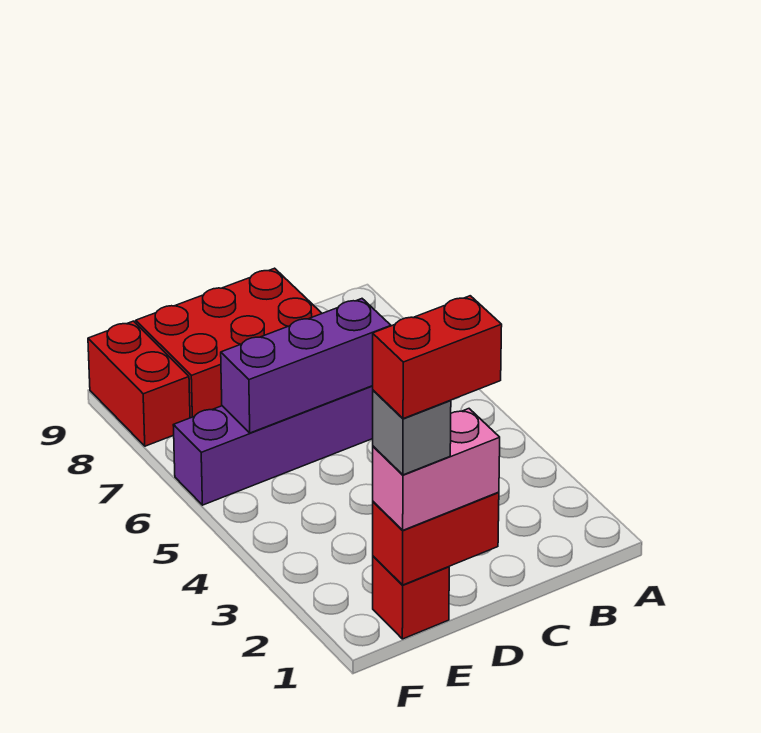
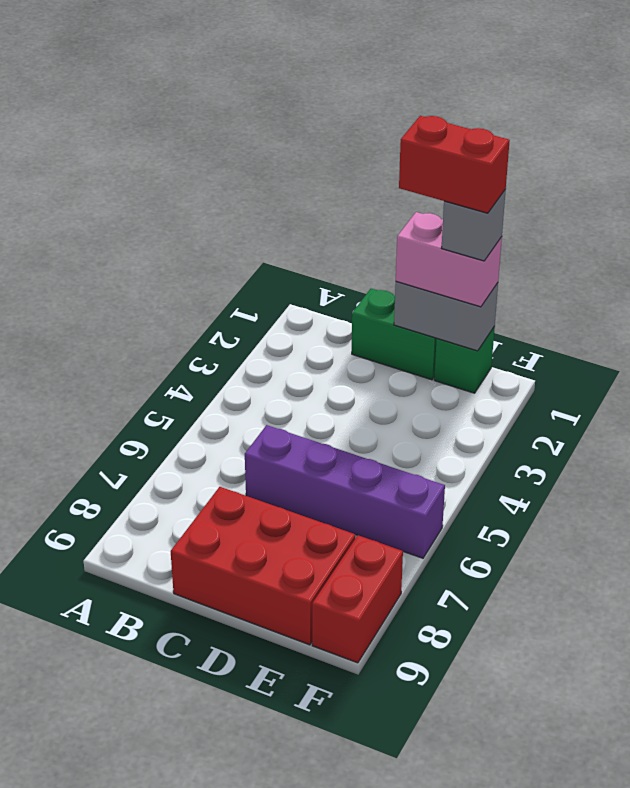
none -> green brick C1:D1 level 1
purple brick C6:E6 level 2 -> none
red brick D1:E1 level 2 -> grey brick D1:E1 level 2
red brick E1 level 1 -> green brick E1 level 1

